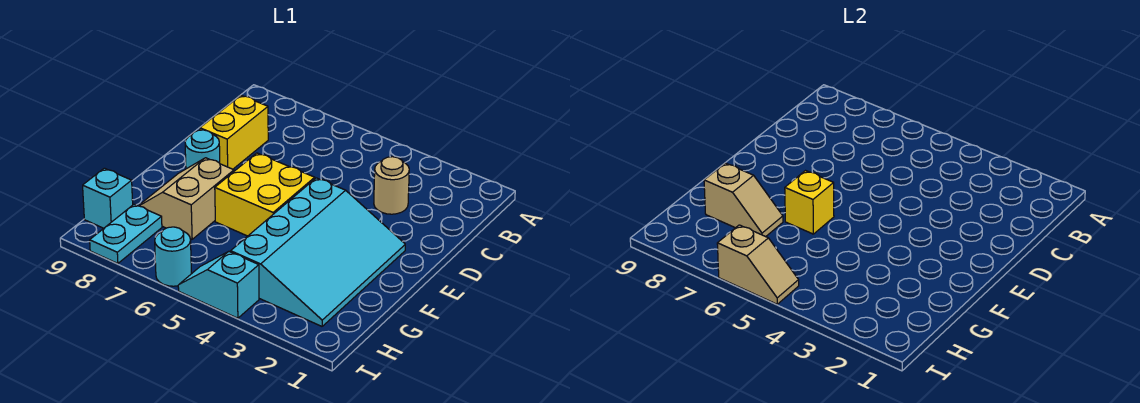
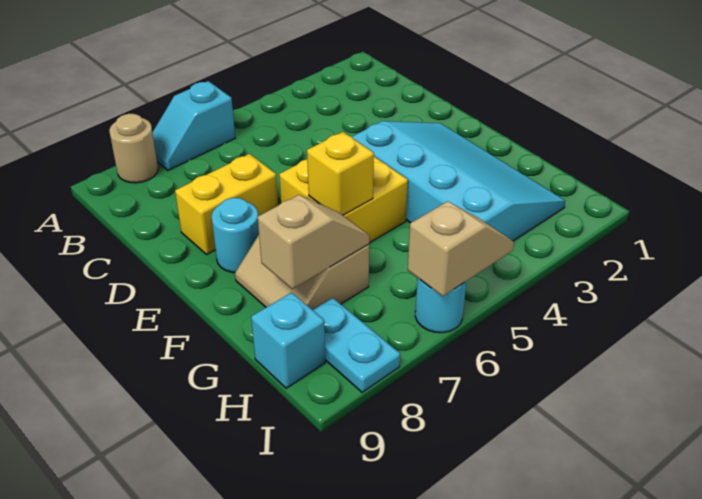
tan round brick C3 level 1 -> tan round brick A8 level 1
yellow brick C8:D8 level 1 -> yellow brick D7:D8 level 1
cyan slope I4:I5 level 1 top 4 -> cyan slope A6:A7 level 1 top 6

